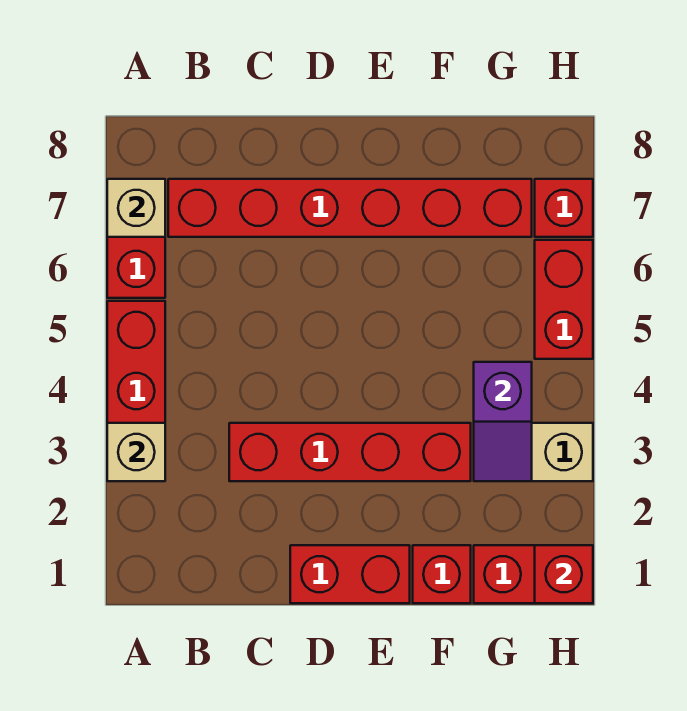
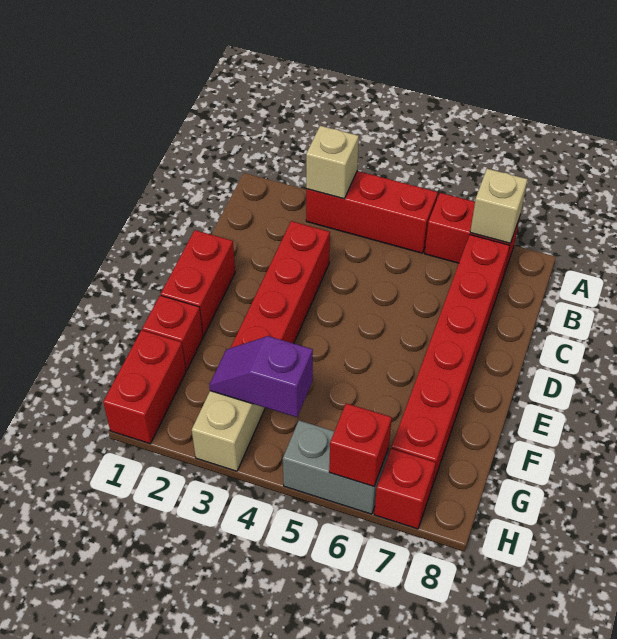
red brick H1 level 2 -> red brick H6 level 2
red brick H5:H6 level 1 -> grey brick H5:H6 level 1

